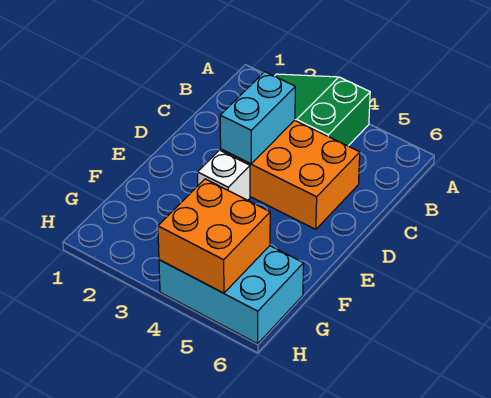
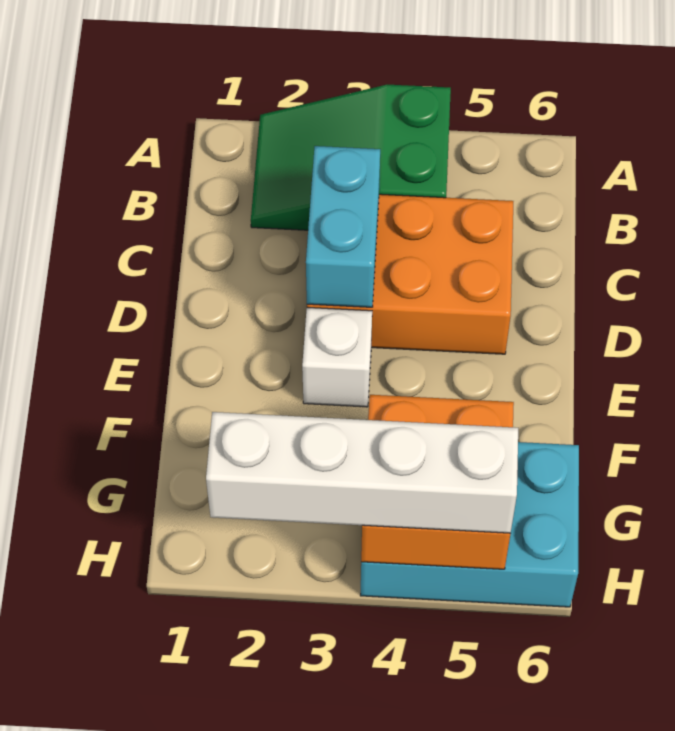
none -> white brick H2:H5 level 3

